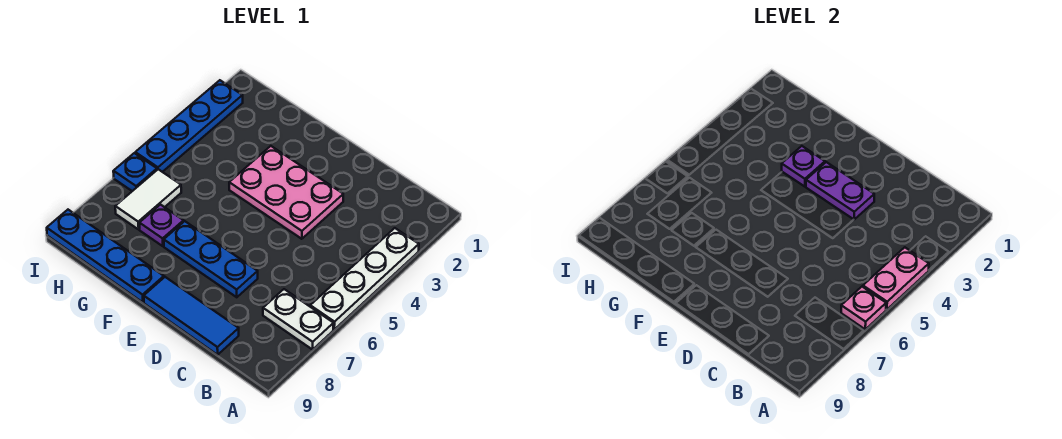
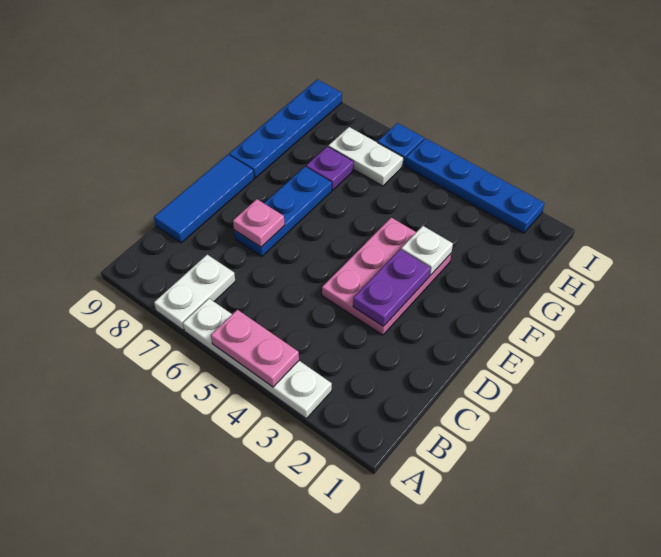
pink plate A6 level 2 -> pink plate D7 level 2
purple plate F3 level 2 -> white plate F3 level 2
white tile H6:H7 level 1 -> white plate H6:H7 level 1

